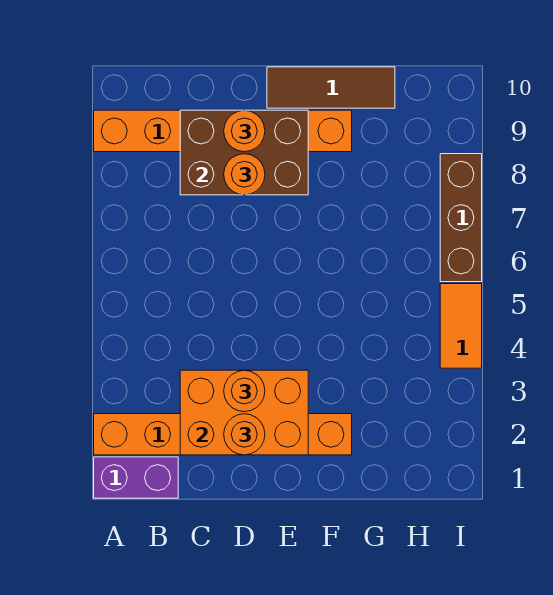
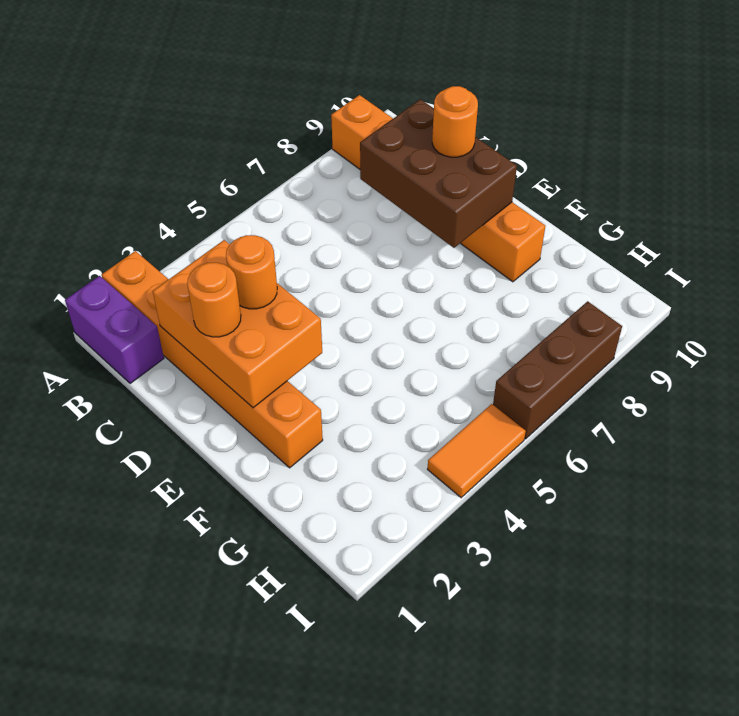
orange round brick D8 level 3 -> none
brown tile E10:G10 level 1 -> none

